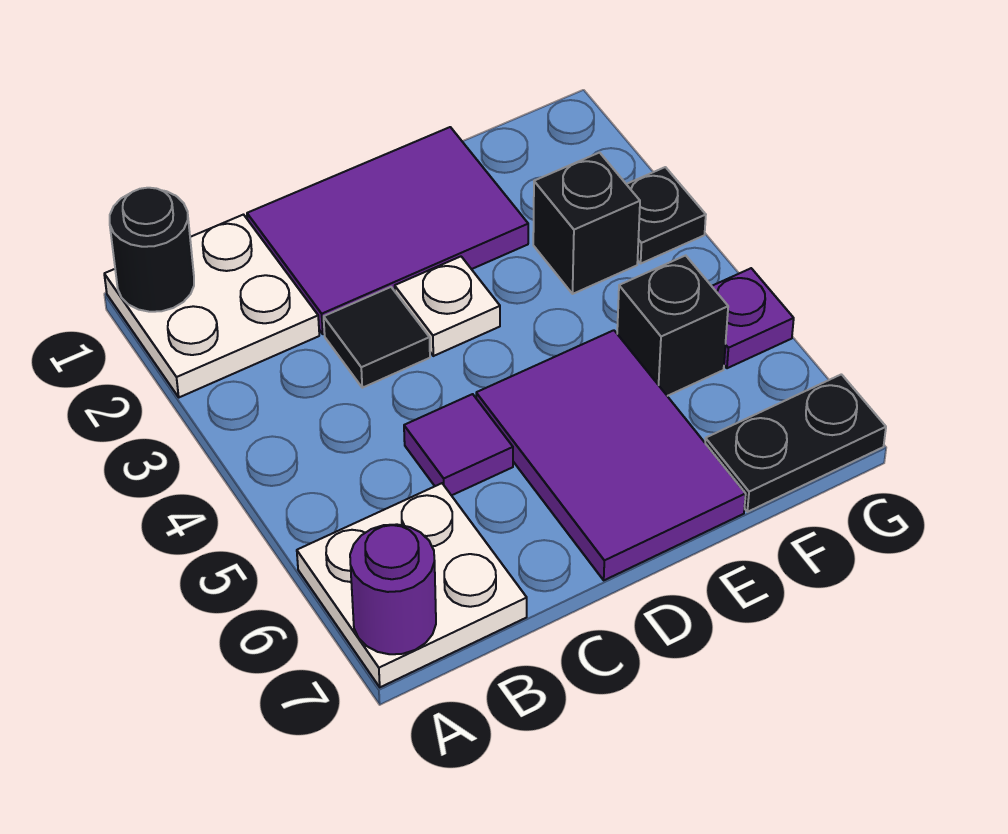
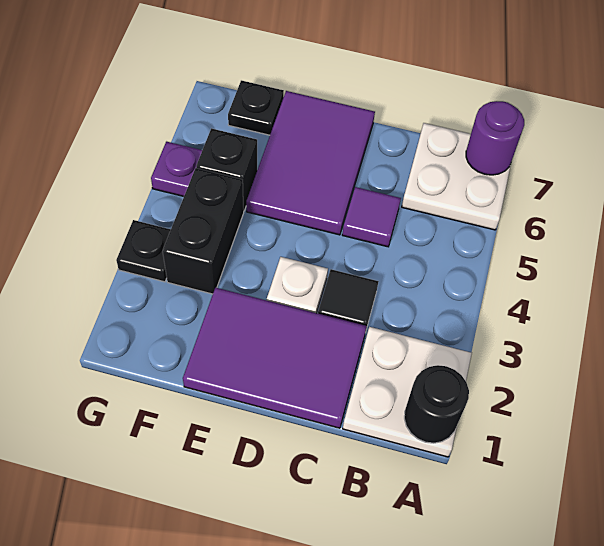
black brick F3 level 1 -> black brick F3:F4 level 1
black plate F7:G7 level 1 -> black plate F7 level 1

